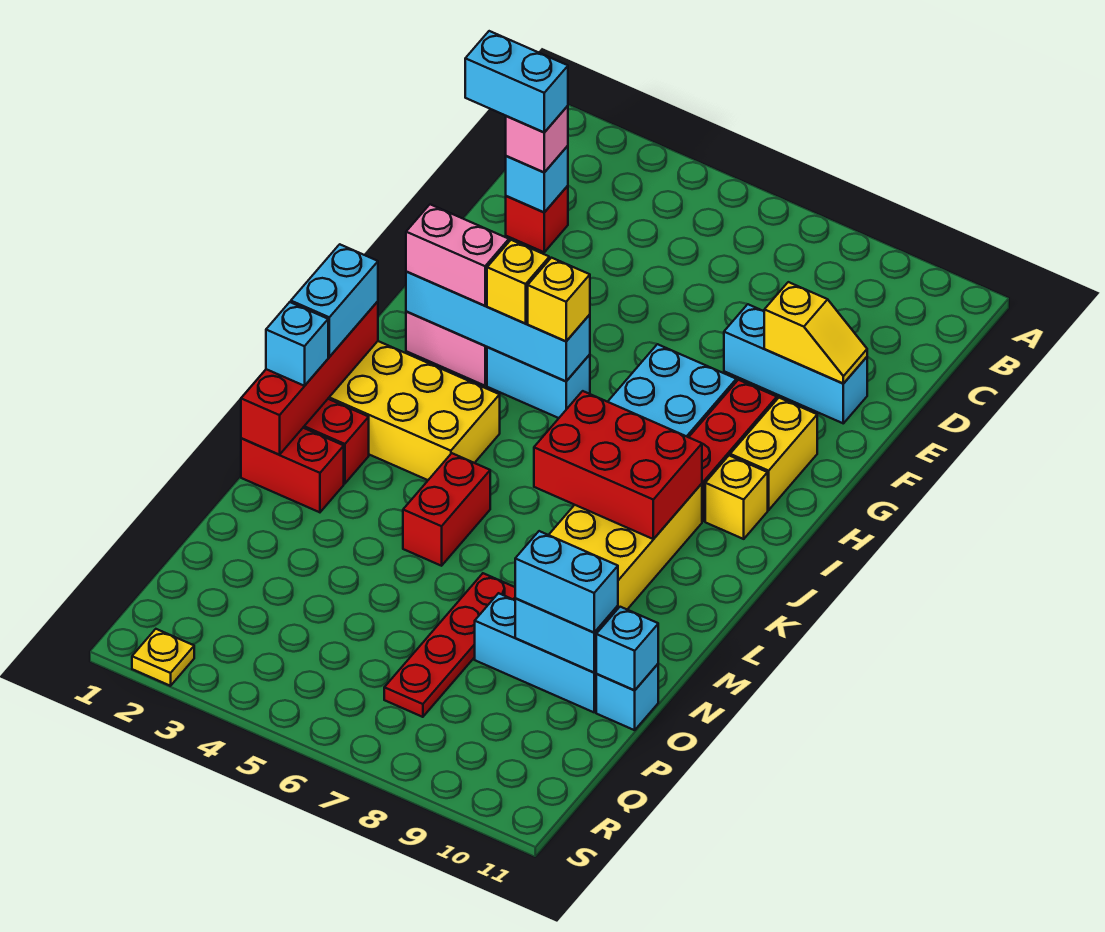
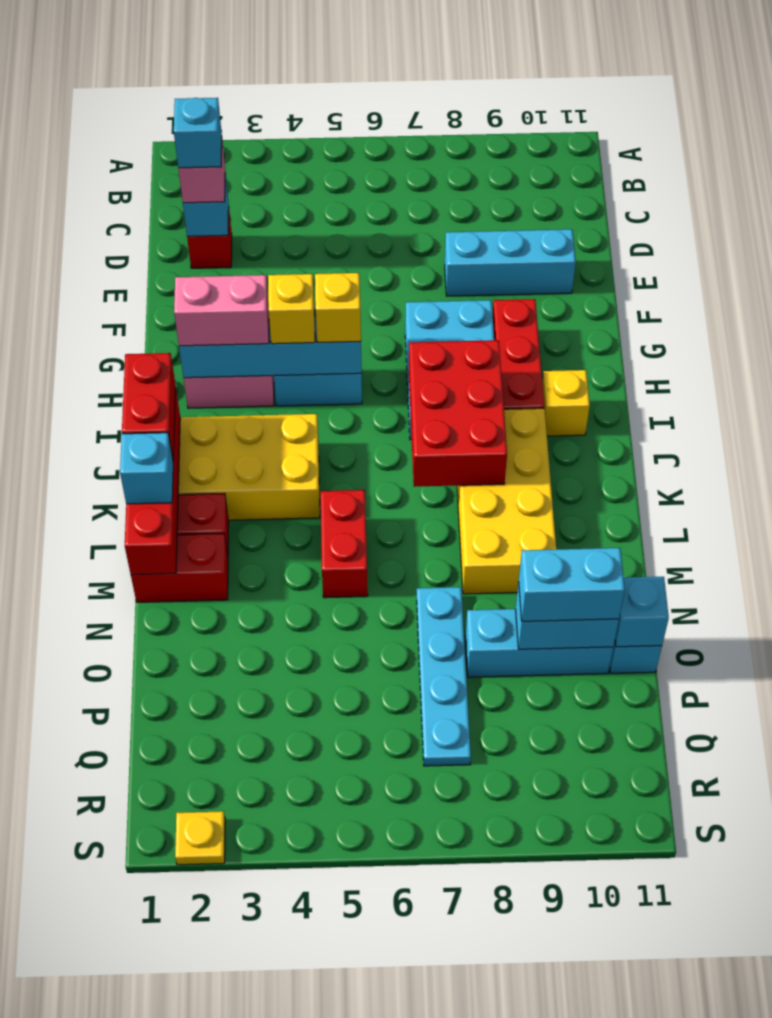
cyan brick D1:D2 level 4 -> cyan brick D2 level 4
yellow slope E9:E10 level 2 top 9 -> none
yellow brick G10:H10 level 1 -> none
cyan brick J1:K1 level 3 -> red brick J1:K1 level 3
red brick J7:K9 level 2 -> red brick I7:K8 level 2
red plate N7:Q7 level 1 -> cyan plate N7:Q7 level 1

